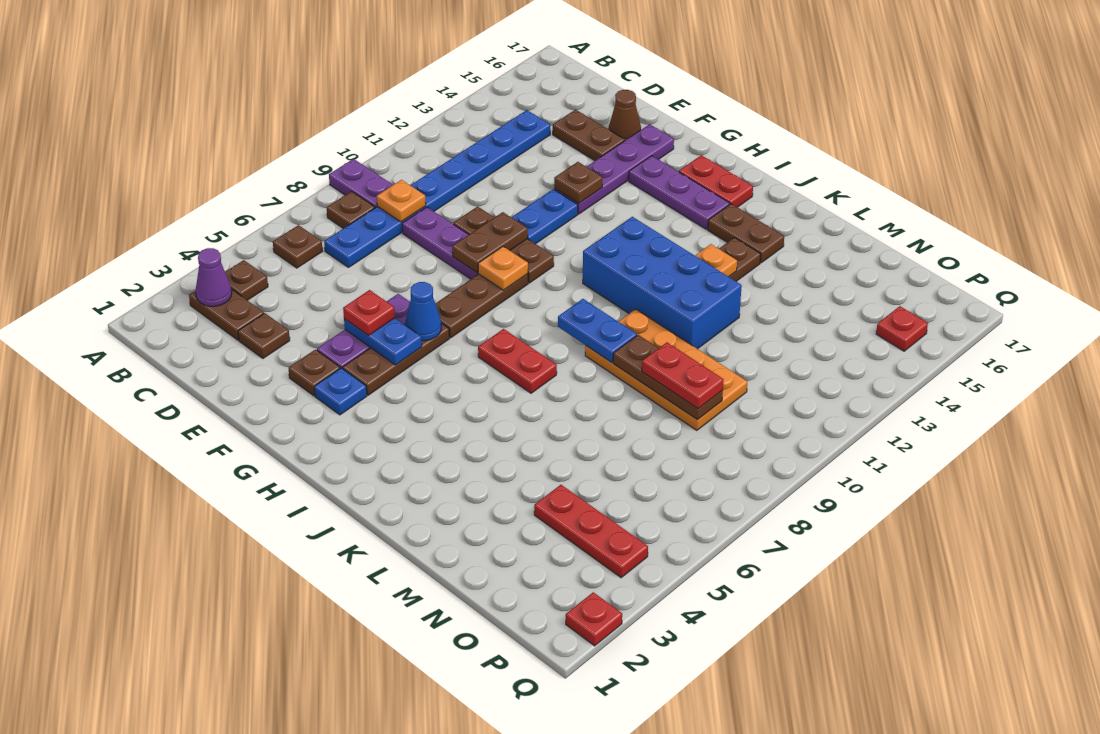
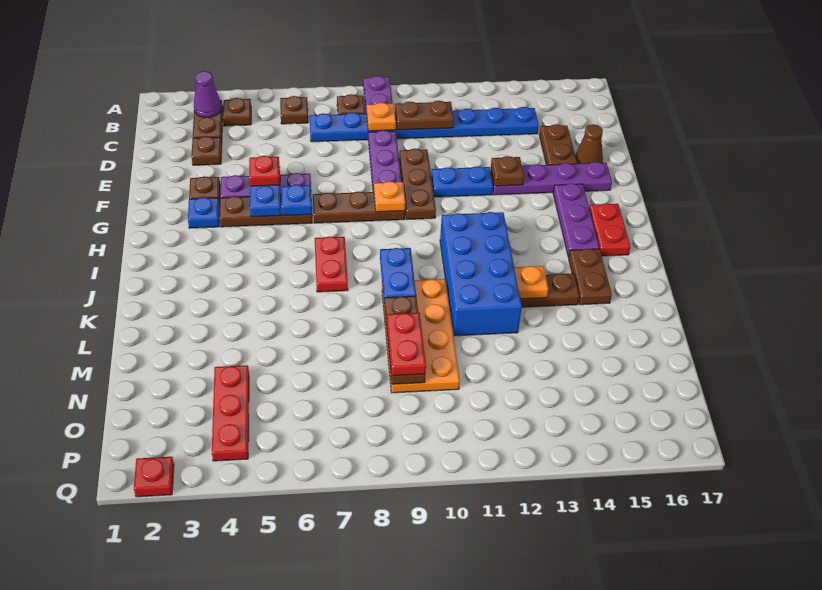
brown plate F9:F10 level 2 -> brown plate C10:C11 level 2
blue cone G6 level 2 -> blue plate G6 level 2
red plate P15 level 1 -> none

